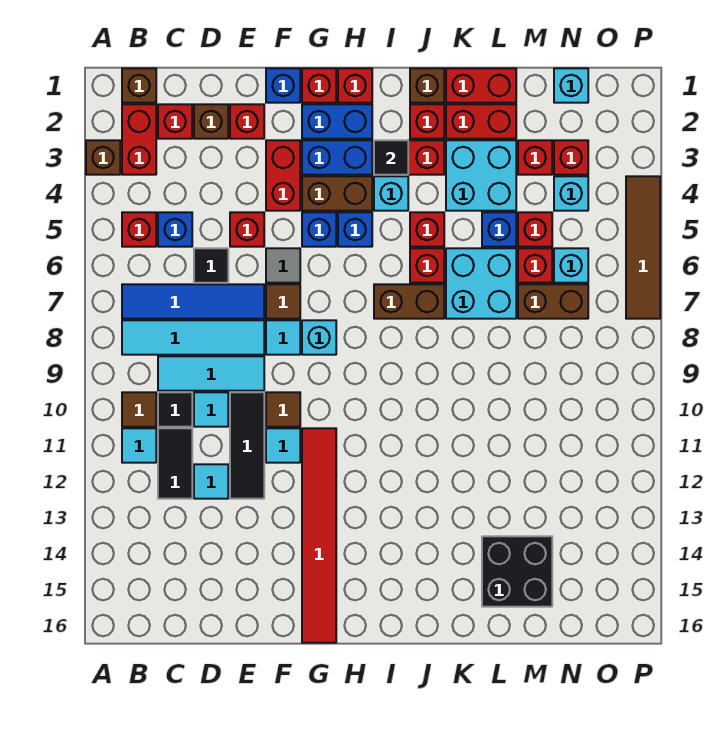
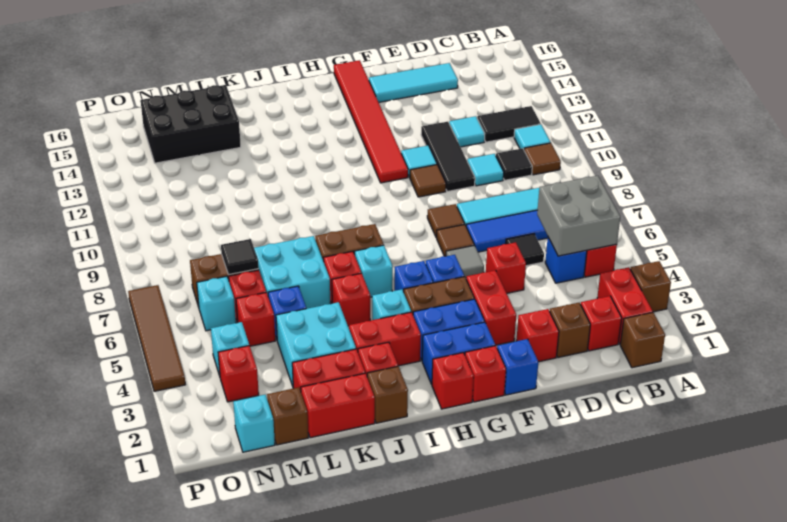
none -> grey brick B5:C6 level 2
cyan tile C9:E9 level 1 -> cyan tile D15:F15 level 1
black tile C11:C12 level 1 -> black tile B12:C12 level 1
cyan tile F8 level 1 -> brown tile F8 level 1
cyan brick G8 level 1 -> cyan brick I6 level 1
black tile I3 level 2 -> black tile M7 level 2
black brick L14:M15 level 1 -> black brick L14:N15 level 1
none -> brown brick M1 level 1
red brick M3 level 1 -> none

